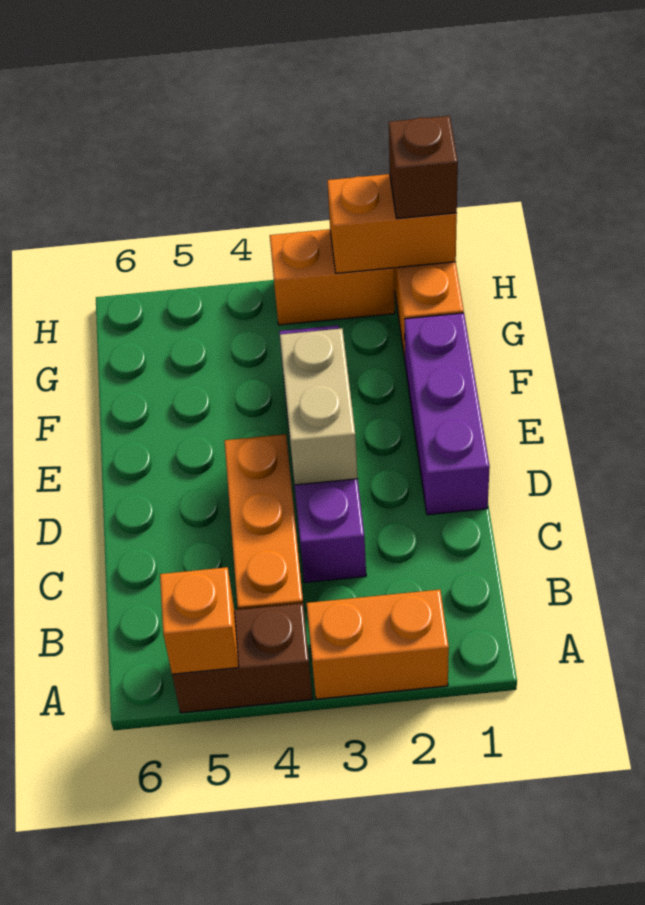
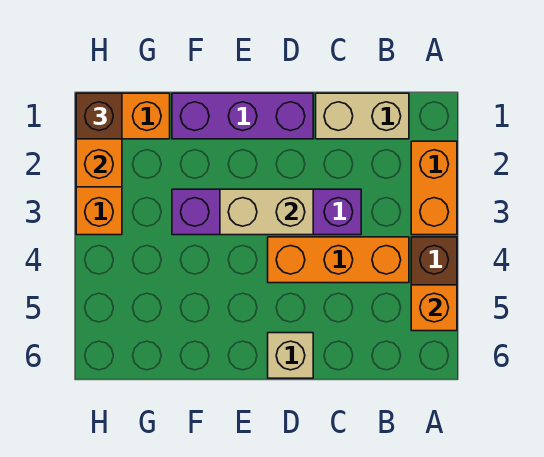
none -> tan brick B1:C1 level 1
none -> tan brick D6 level 1

